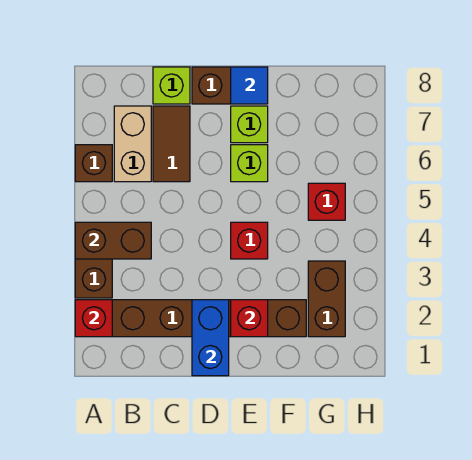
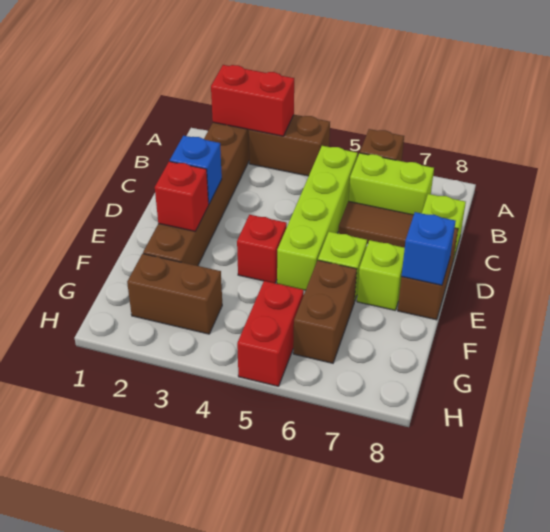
red brick A2 level 2 -> red brick A2:A3 level 2
brown brick A4:B4 level 2 -> brown brick F6:G6 level 1
none -> lime brick B5:E5 level 1
tan brick B6:B7 level 1 -> lime brick B6:B7 level 1
blue brick D1:D2 level 2 -> blue brick D2 level 2
blue tile E8 level 2 -> blue brick E8 level 2
red brick G5 level 1 -> red brick G5:H5 level 1

